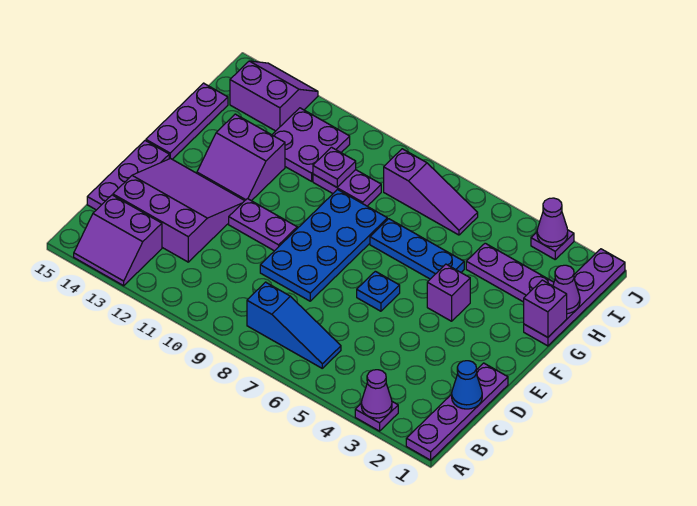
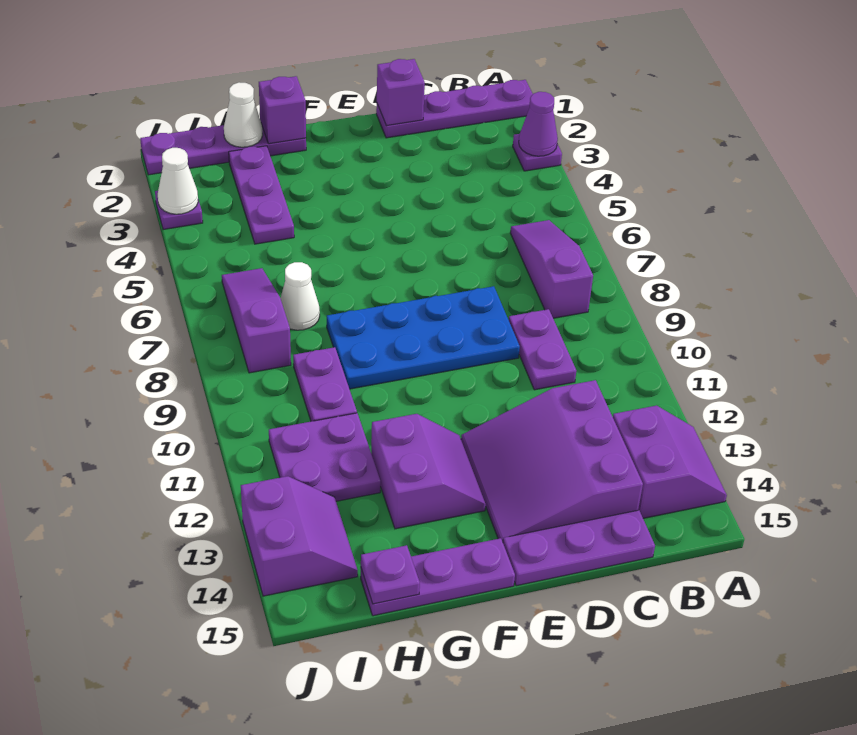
blue slope B6:B8 level 1 top 8 -> purple slope B6:B8 level 1 top 8
blue cone C1 level 2 -> none
blue plate E6 level 1 -> none
purple plate E10:E11 level 1 -> purple plate C9:C10 level 1
purple brick F4 level 1 -> purple brick D1 level 2
blue plate G5:G7 level 1 -> none
purple cone H1 level 2 -> white cone H1 level 2
none -> white cone H7 level 1
purple plate H10 level 2 -> purple plate H15 level 2
purple slope I13:J14 level 1 top I -> purple slope I13:J14 level 1 top J
purple cone J3 level 2 -> white cone J3 level 2

